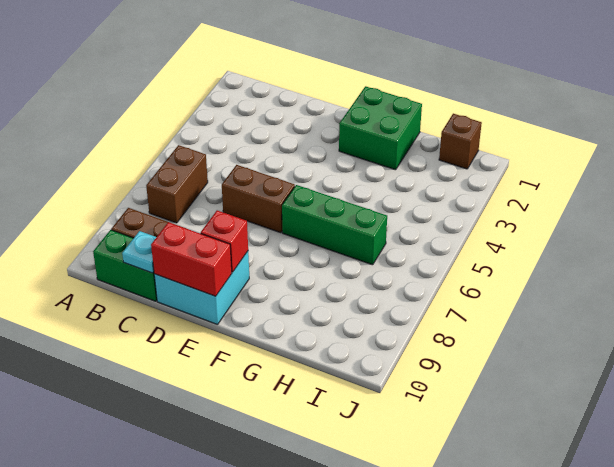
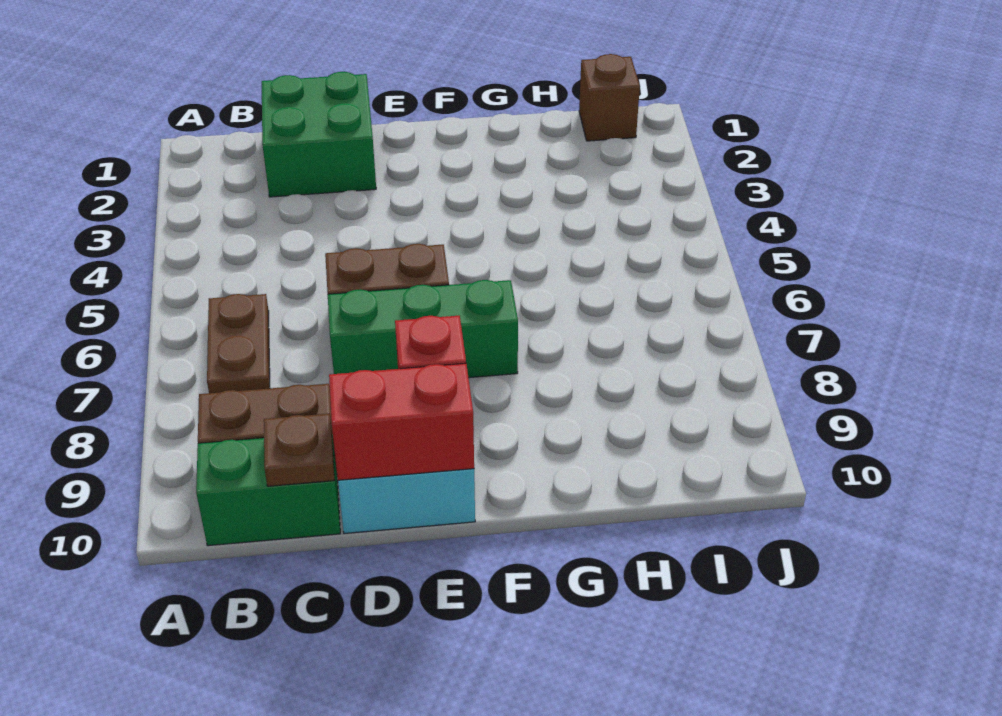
brown brick B6:B7 level 1 -> brown plate B6:B7 level 1
cyan plate C10 level 2 -> brown plate C10 level 2
green brick F1:G2 level 1 -> green brick C1:D2 level 1
green brick F6:H6 level 1 -> green brick D7:F7 level 1

